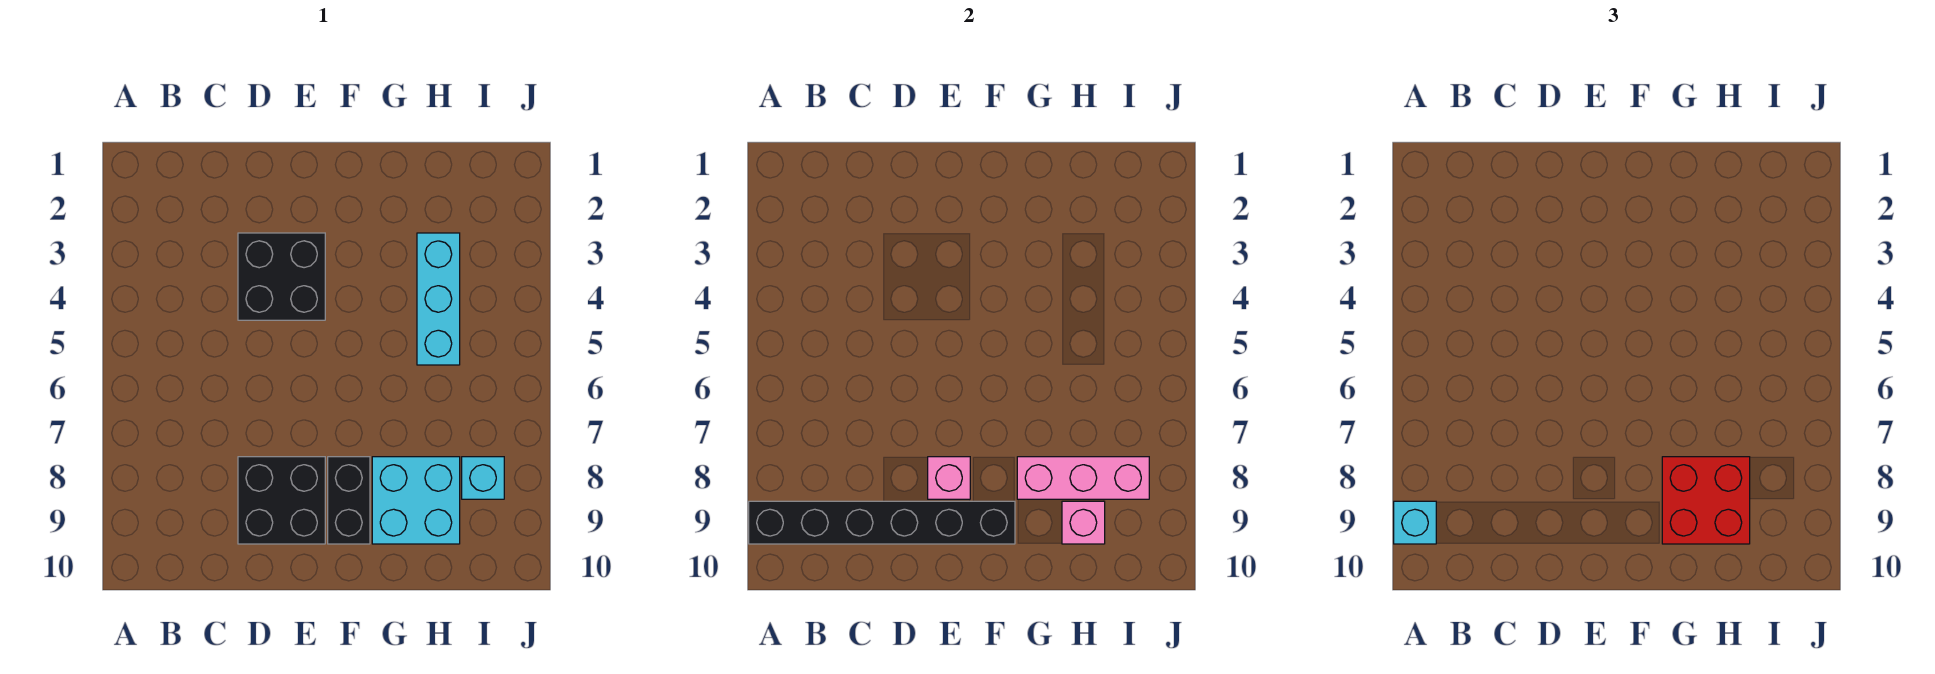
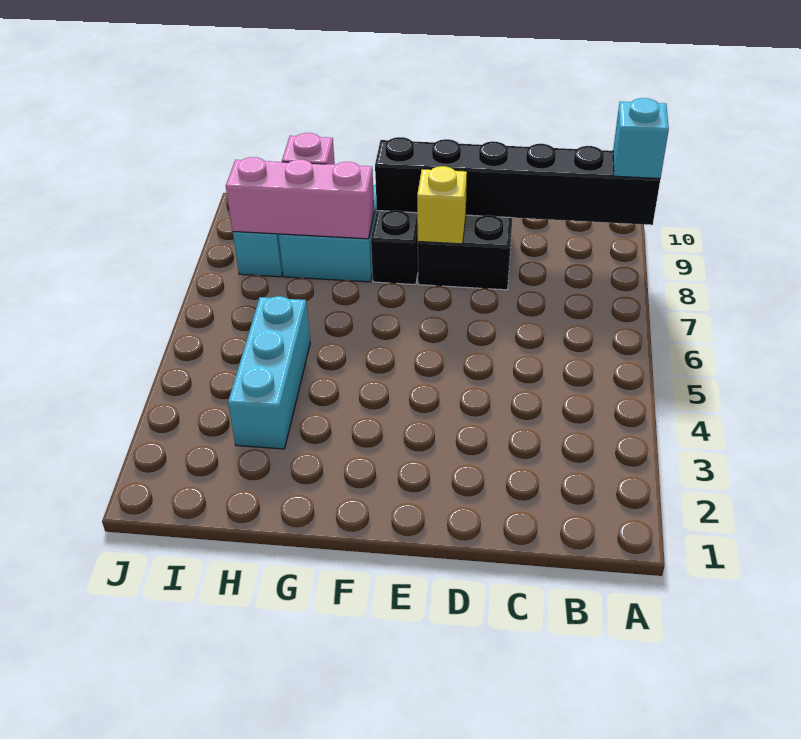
black brick D3:E4 level 1 -> none
pink brick E8 level 2 -> yellow brick E8 level 2
red brick G8:H9 level 3 -> none

